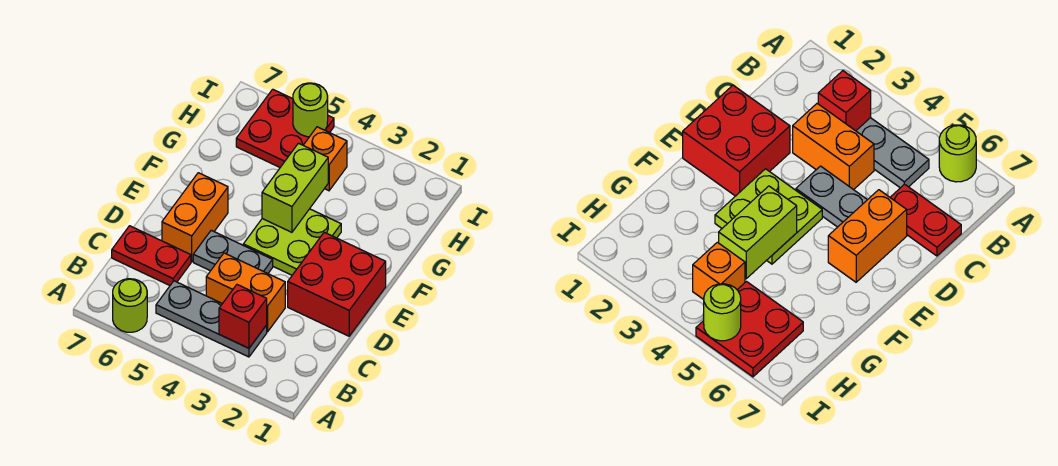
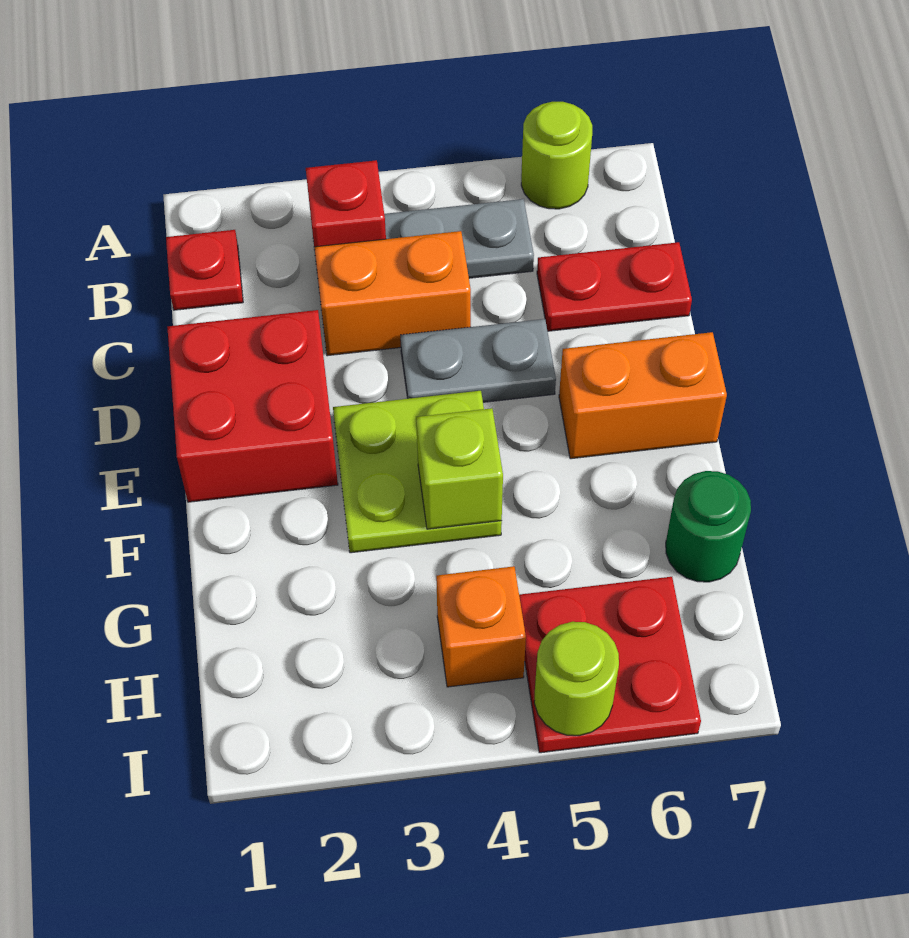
none -> red plate B1 level 1
orange brick D6:E6 level 1 -> orange brick E6:E7 level 1
lime brick F4:G4 level 2 -> lime brick F4 level 2
none -> green round brick G7 level 1

